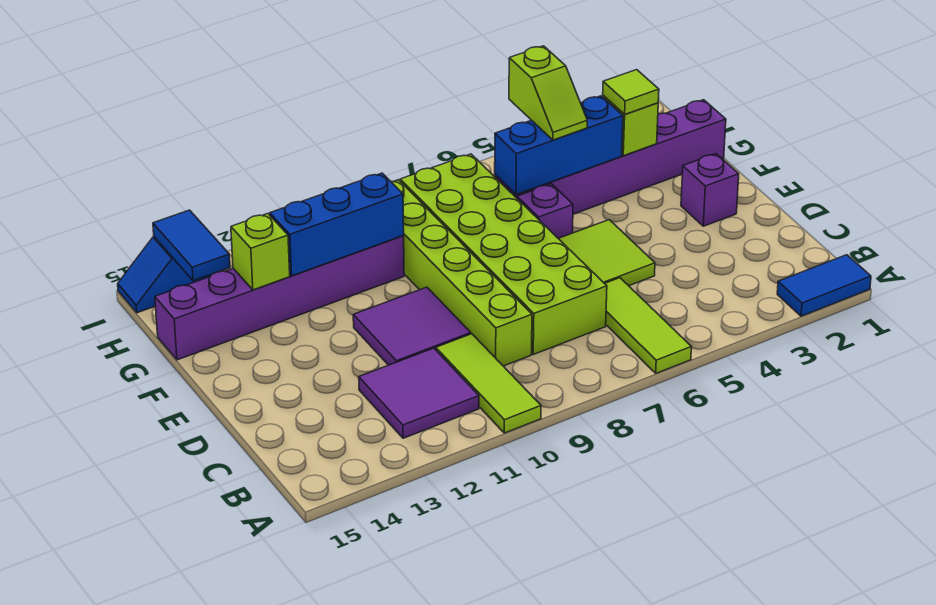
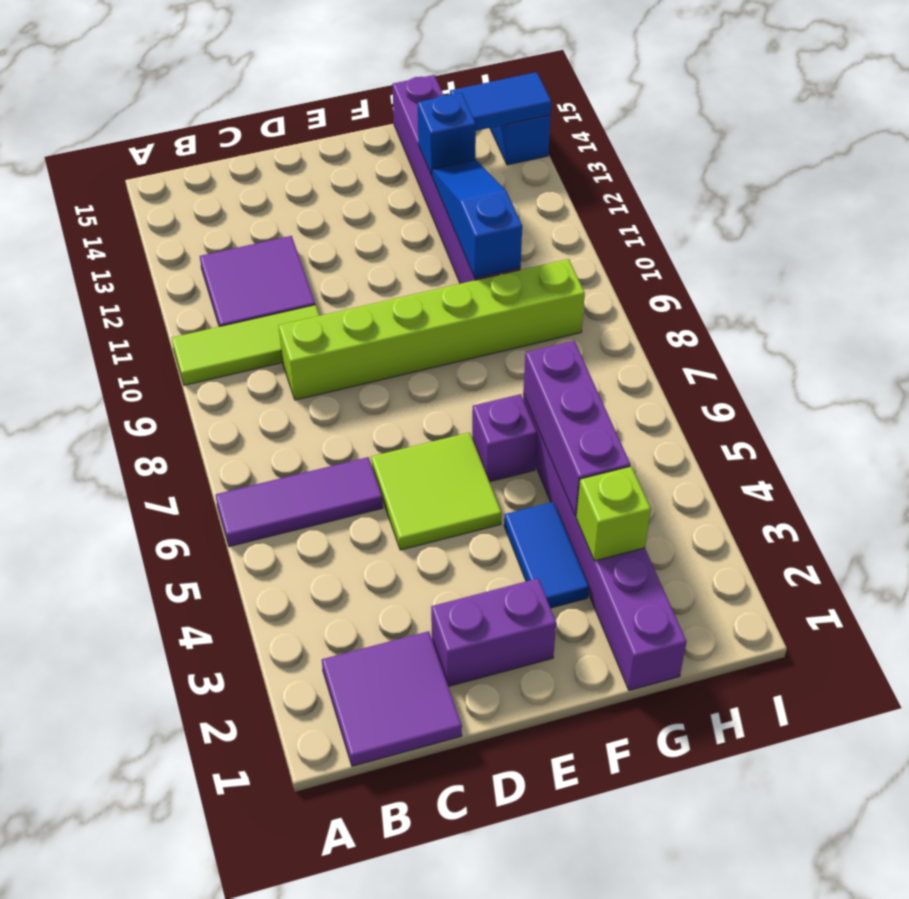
blue tile A1:A2 level 1 -> blue tile F3:F4 level 1
lime tile A6:C6 level 1 -> purple tile A6:C6 level 1
lime brick C7:H8 level 1 -> none
purple tile D10:E11 level 1 -> purple tile B1:C2 level 1
purple brick E2 level 1 -> purple brick D2:E2 level 1
lime tile G3 level 3 -> none
blue brick G4:G6 level 2 -> purple brick G4:G6 level 2
lime slope G5:H5 level 3 top H -> none
blue brick G10:G12 level 2 -> blue slope G10:G12 level 2 top 10
lime brick G13 level 2 -> blue brick G13 level 2

